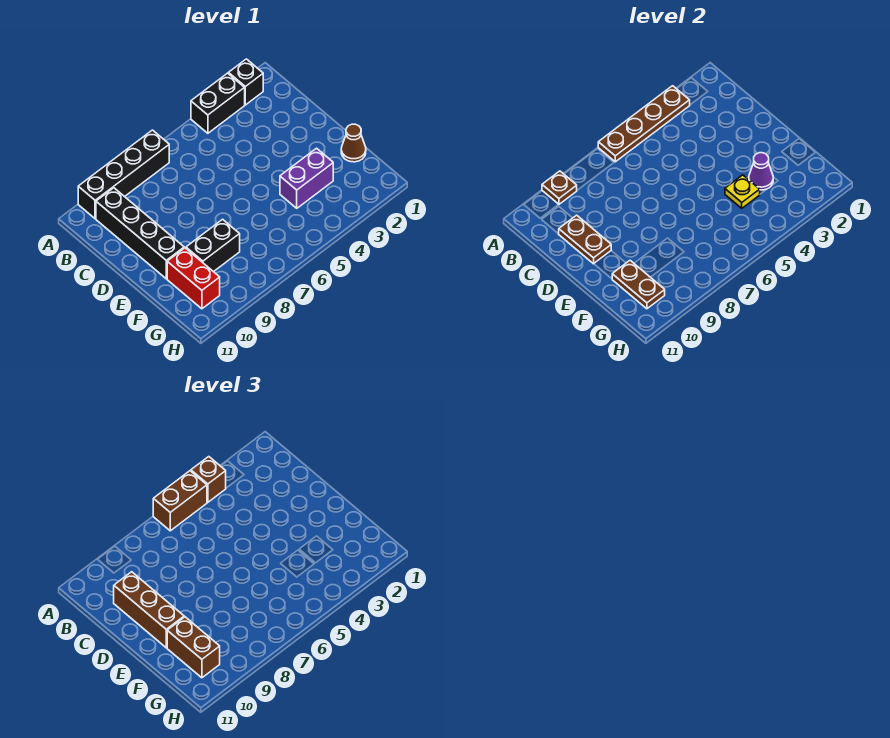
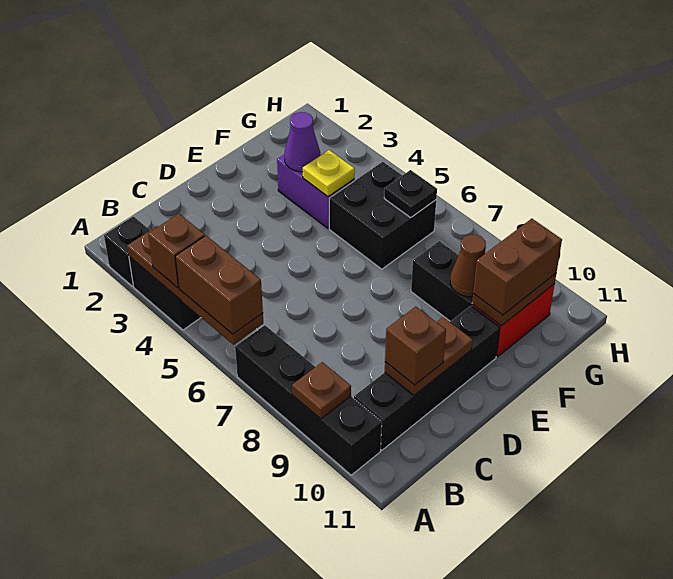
brown brick C10:E10 level 3 -> brown brick C10 level 3
brown cone F1 level 1 -> brown cone F9 level 2
none -> black brick F5:G6 level 1
none -> black plate G6 level 2

